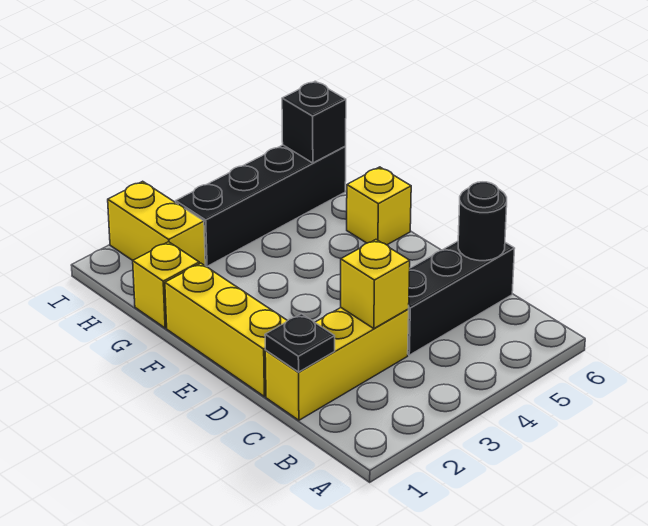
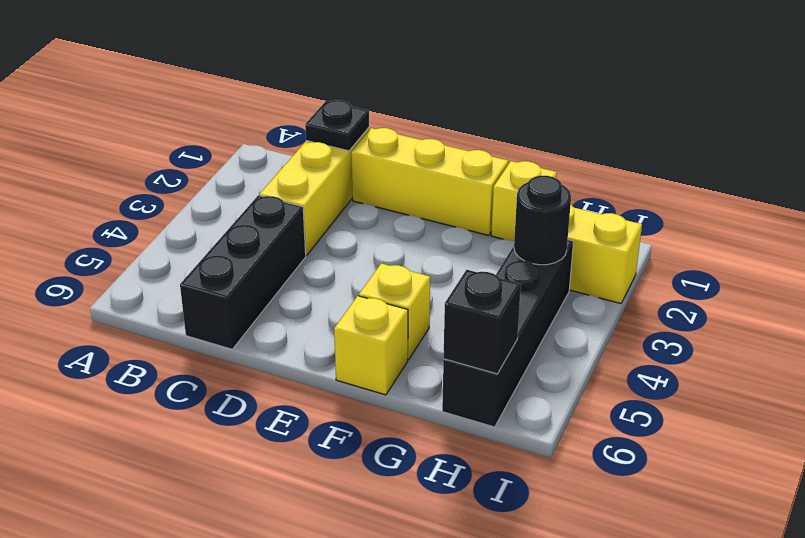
yellow brick C3 level 2 -> yellow brick F5 level 1
black round brick C6 level 2 -> black round brick H3 level 2

